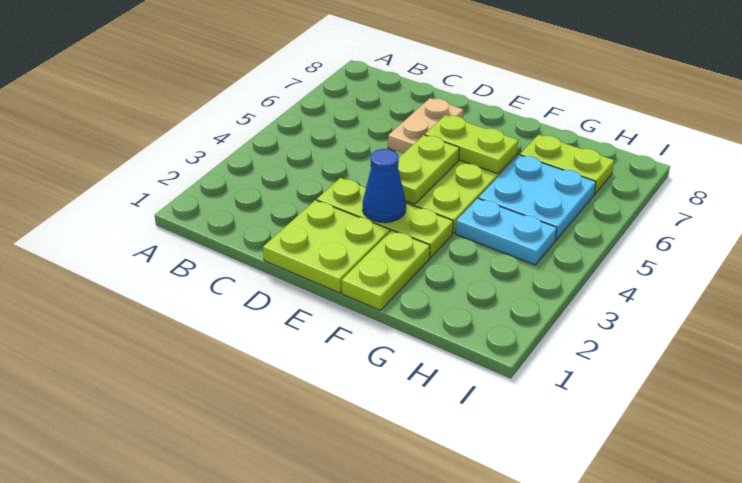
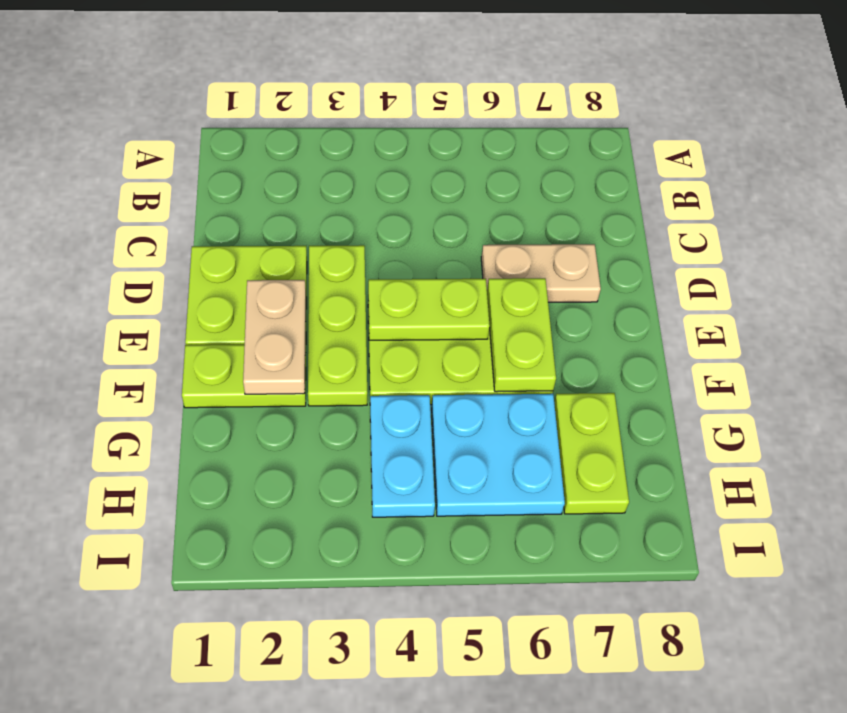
none -> tan plate E2:F2 level 2
blue cone E3 level 2 -> none

